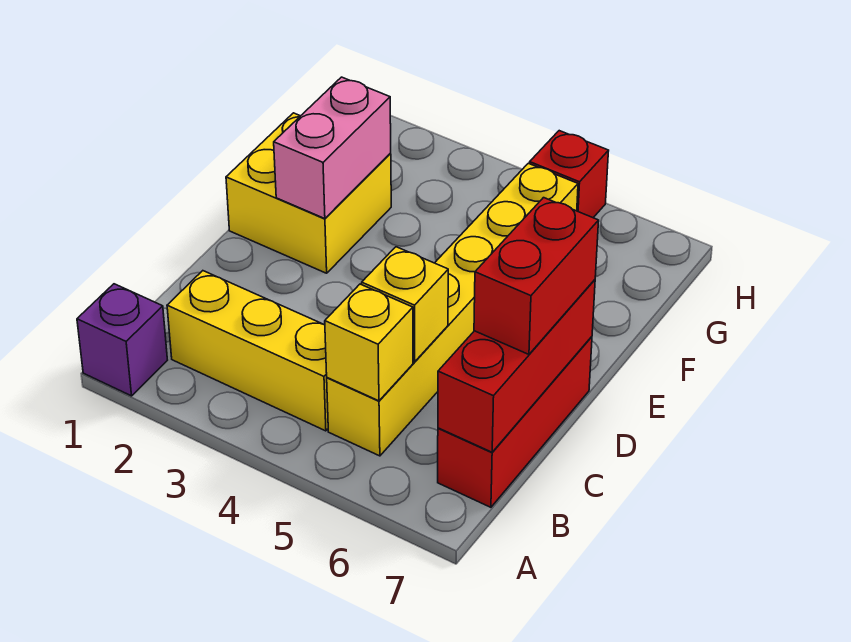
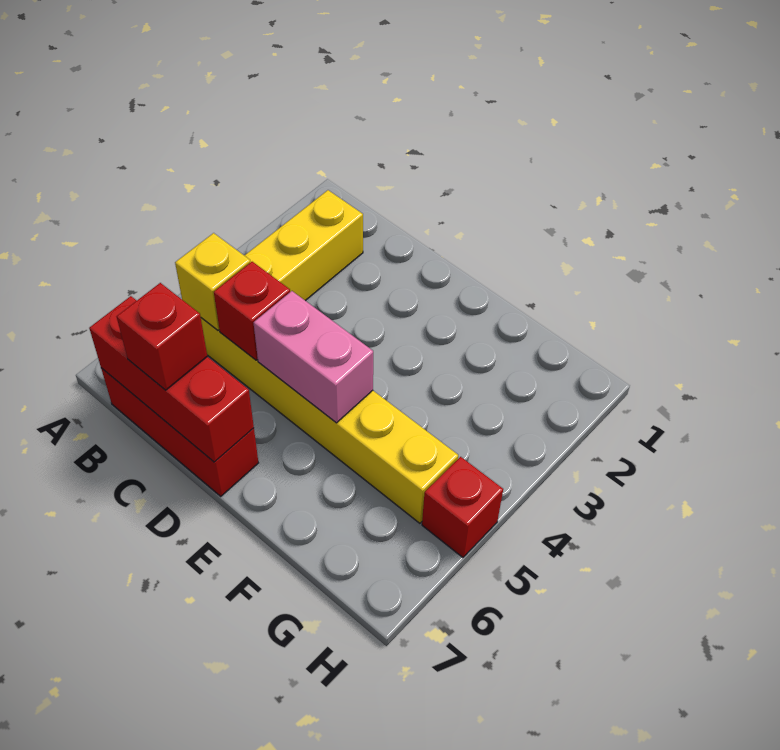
purple brick A1 level 1 -> none
yellow brick C5 level 2 -> red brick C5 level 2
red brick C7:D7 level 3 -> red brick C7 level 3
yellow brick E1:F2 level 1 -> none
pink brick E2:F2 level 2 -> pink brick D5:E5 level 2

